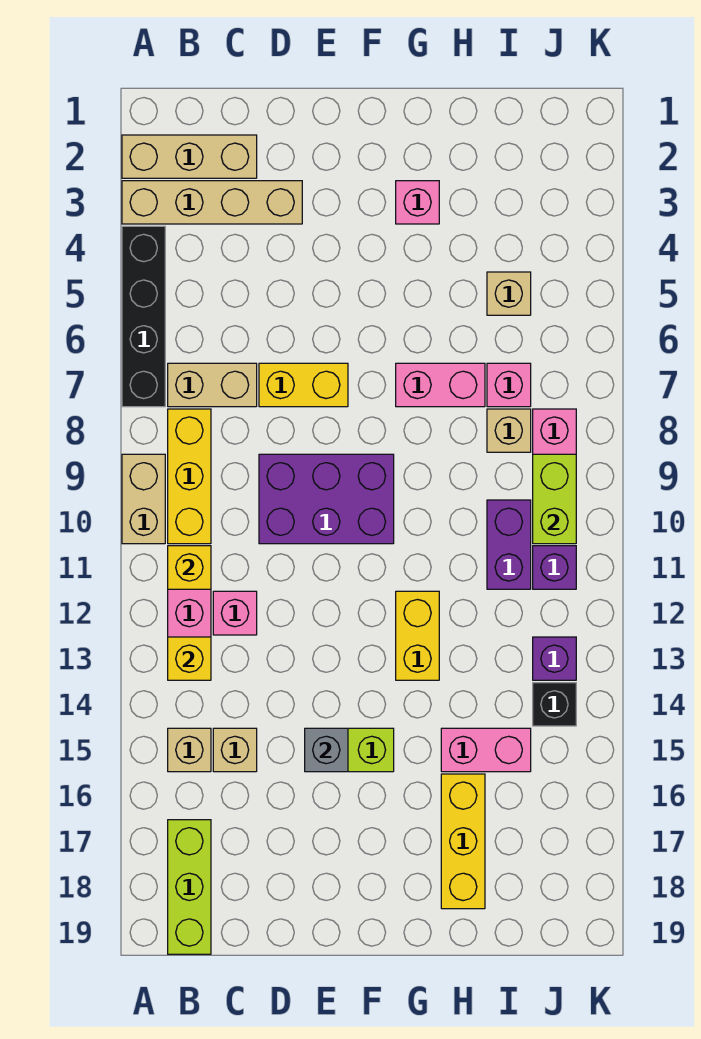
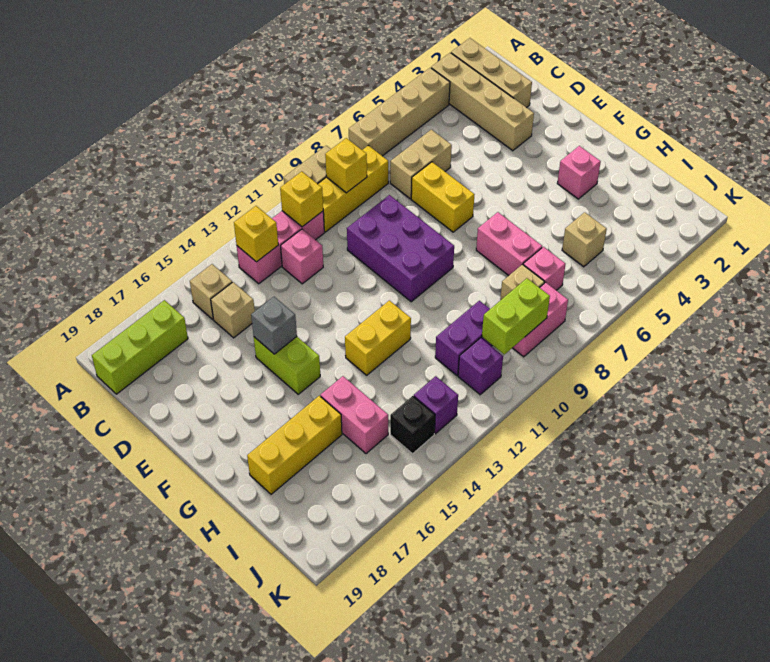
black brick A4:A7 level 1 -> tan brick A4:A7 level 1
tan brick B7:C7 level 1 -> tan brick C6:C7 level 1
none -> yellow brick B9 level 2

